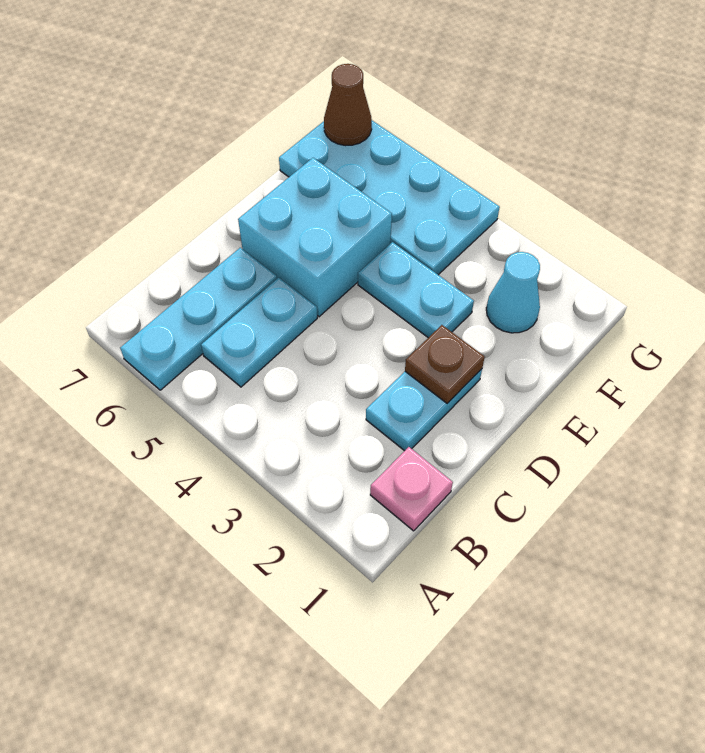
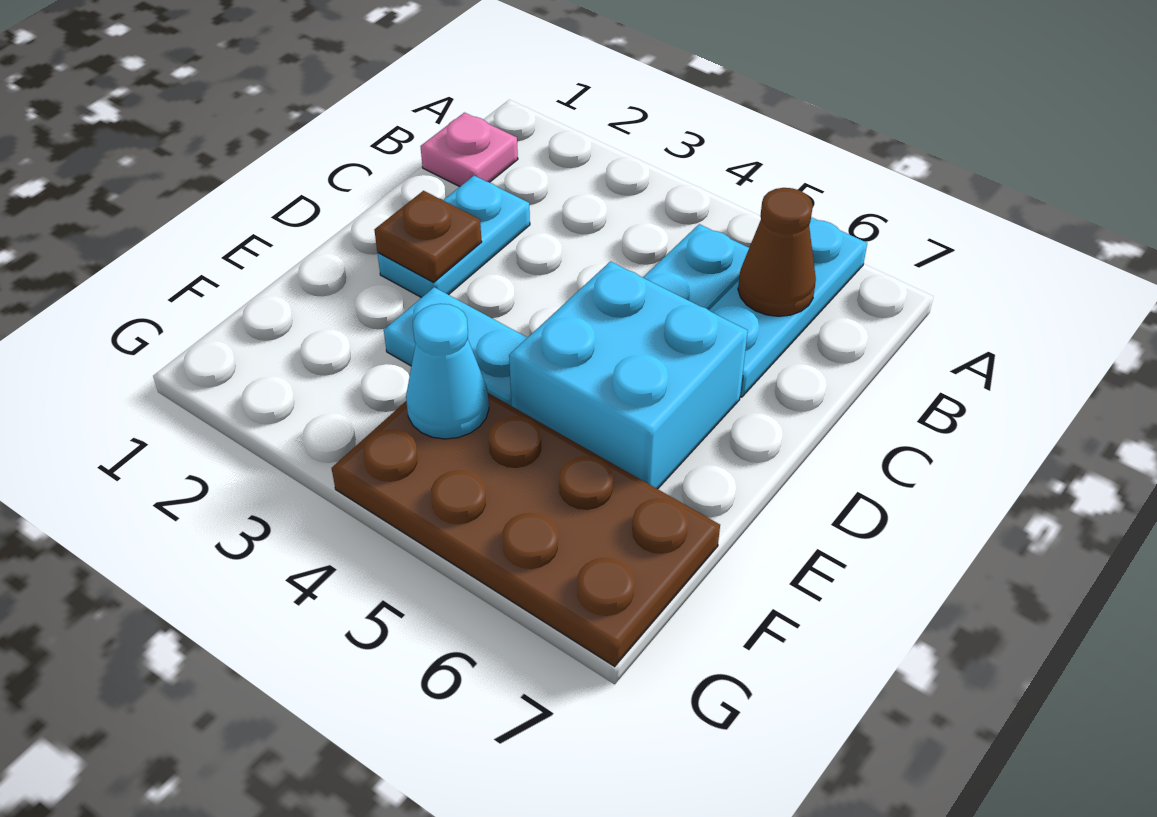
cyan cone F2 level 1 -> cyan cone F4 level 2
cyan plate F4:G7 level 1 -> brown plate F4:G7 level 1
brown cone G7 level 2 -> brown cone B6 level 2

